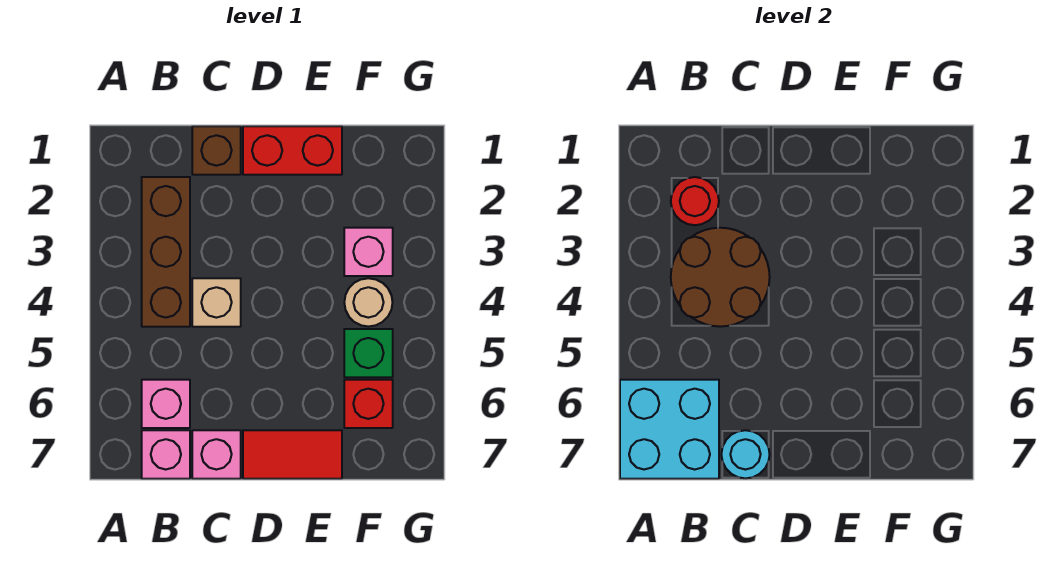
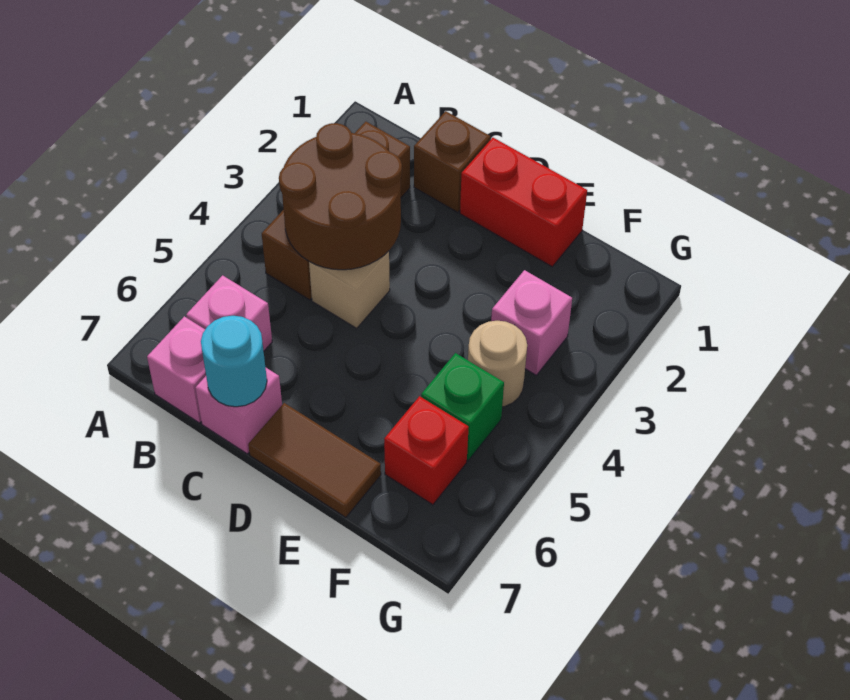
cyan brick A6:B7 level 2 -> none
red round brick B2 level 2 -> none
red tile D7:E7 level 1 -> brown tile D7:E7 level 1

